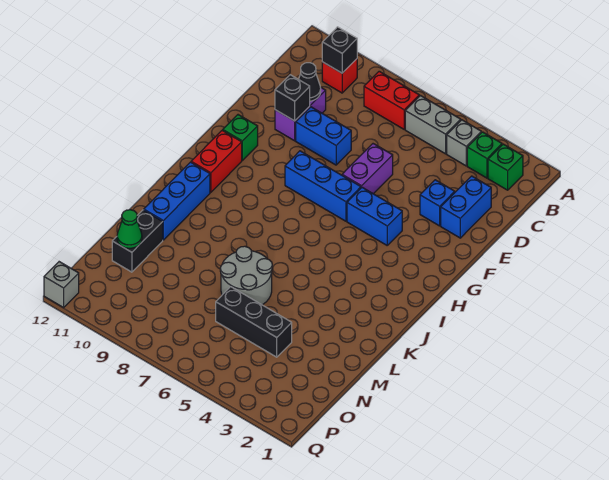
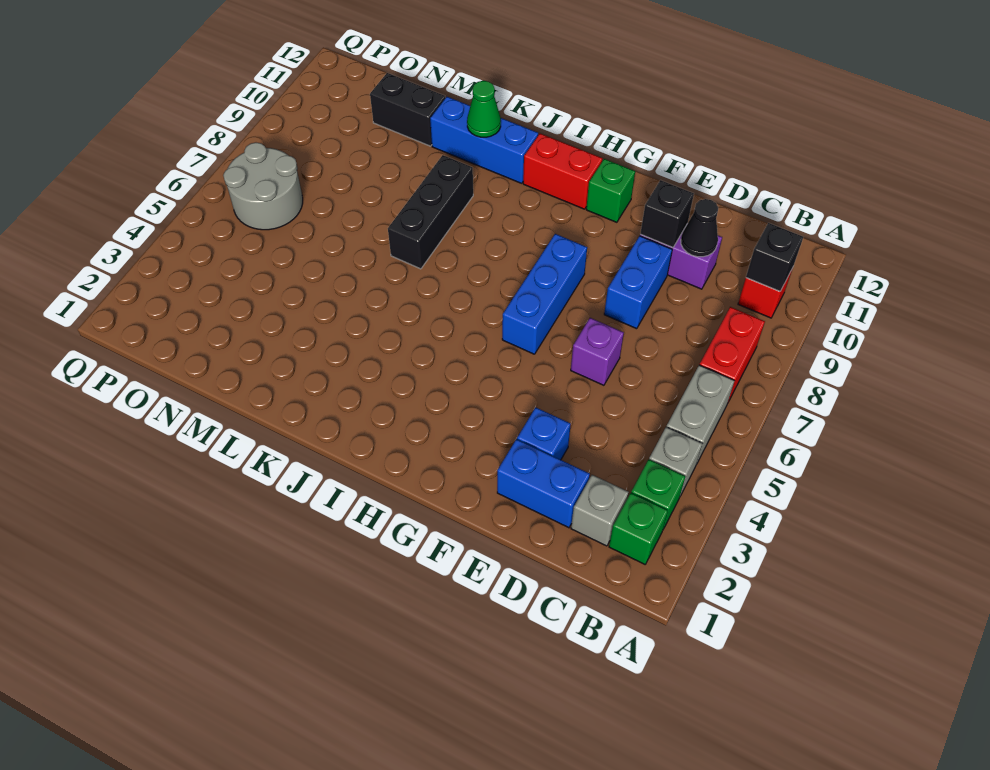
purple brick E6:F6 level 1 -> purple brick E6 level 1
blue brick G4:G5 level 1 -> none
grey round brick L6:M7 level 1 -> grey round brick O6:P7 level 1
black brick N4:N6 level 1 -> black brick K7:K9 level 1
green cone N11 level 2 -> green cone K11 level 2
grey brick Q12 level 1 -> grey brick C2 level 1

